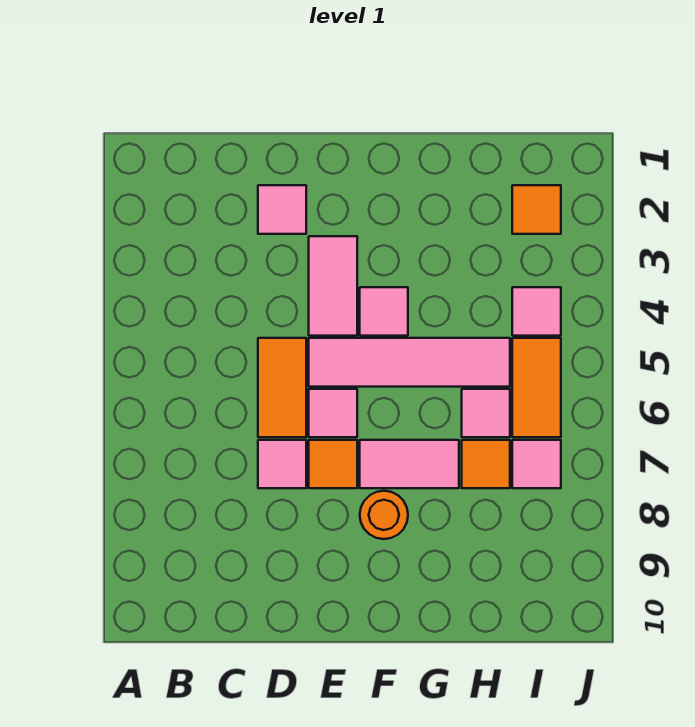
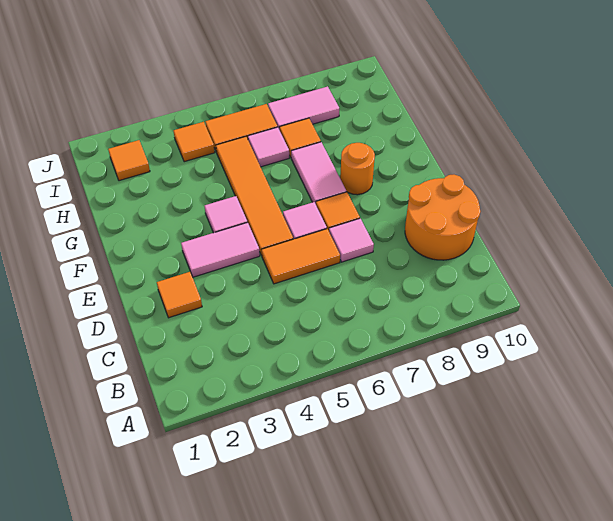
none -> orange round brick C9:D10 level 1
pink tile D2 level 1 -> orange tile D2 level 1
pink tile E5:H5 level 1 -> orange tile E5:H5 level 1
pink tile I4 level 1 -> orange tile I4 level 1
pink tile I7 level 1 -> pink tile I7:I8 level 1

